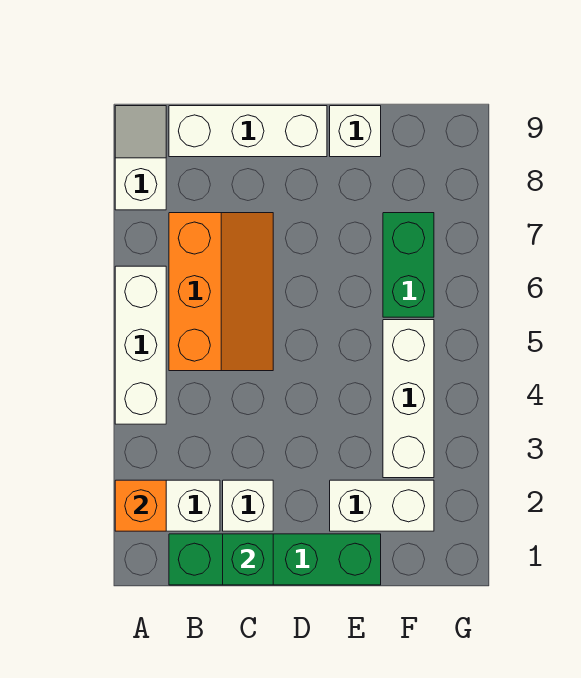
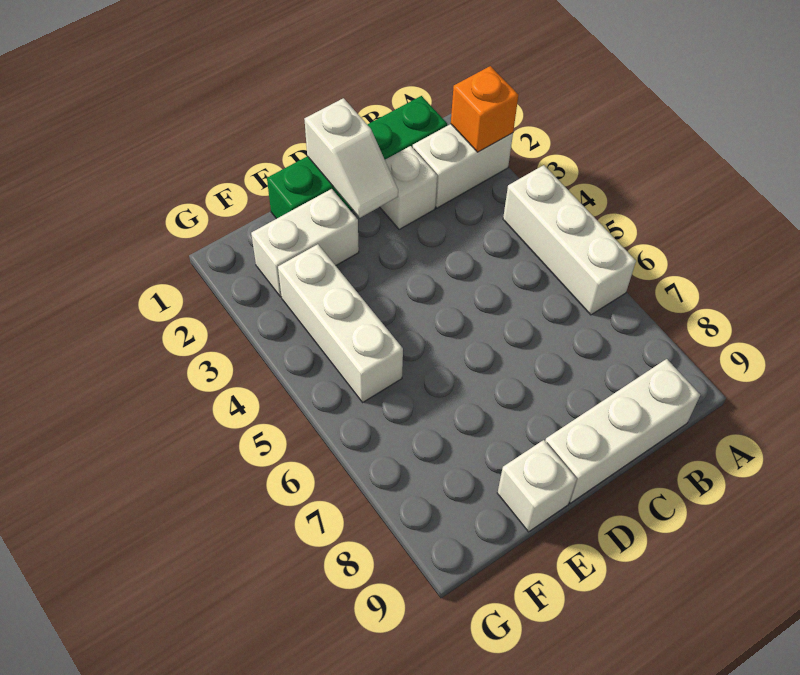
white slope A8:A9 level 1 top 8 -> white slope D1:D2 level 2 top 1
orange slope B5:C7 level 1 top B -> none
green brick C1 level 2 -> none
green brick F6:F7 level 1 -> none

